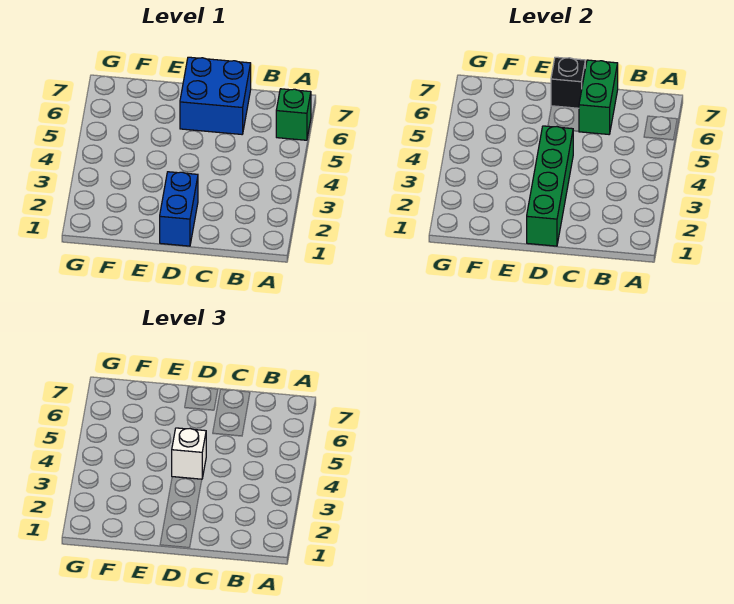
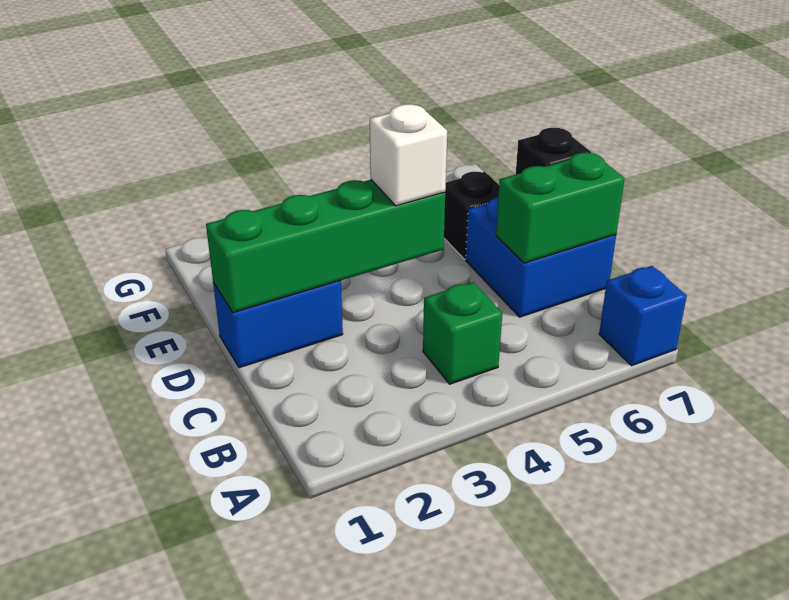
green brick A6 level 1 -> green brick B4 level 1
none -> blue brick A7 level 1
none -> black brick E6 level 1

